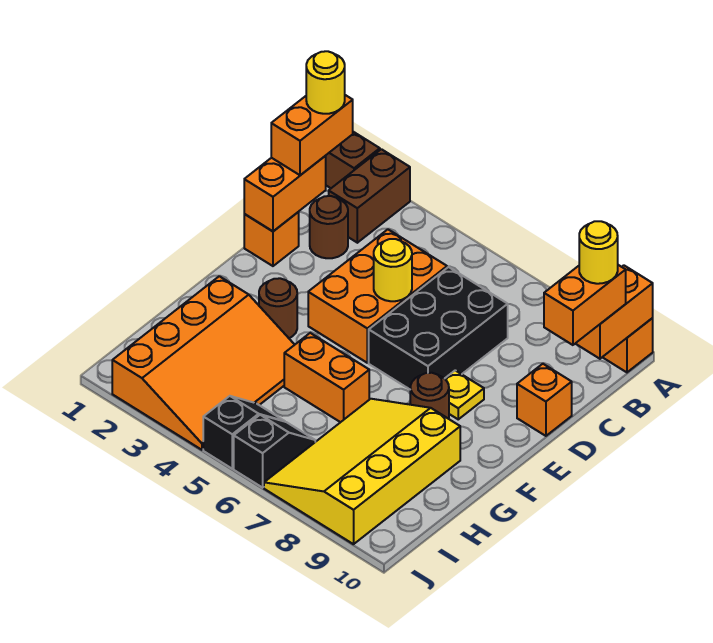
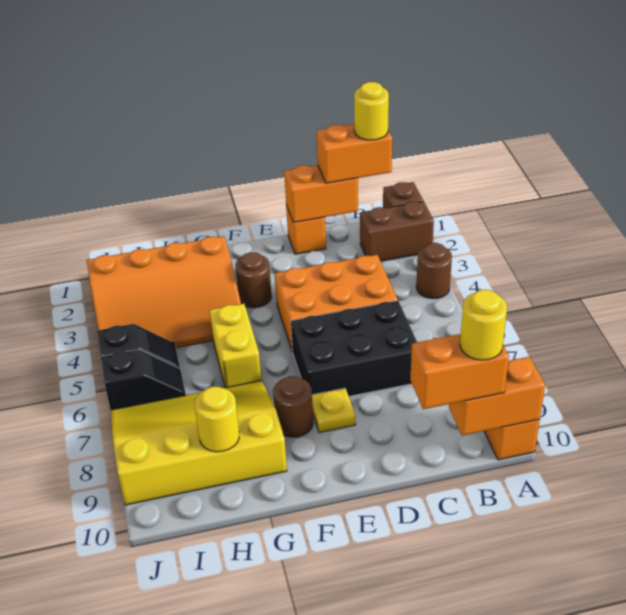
brown round brick C2 level 1 -> brown round brick A4 level 1
yellow round brick D5 level 2 -> yellow round brick H9 level 2
orange brick D10 level 1 -> none
orange brick G5:G6 level 1 -> yellow brick G5:G6 level 1

